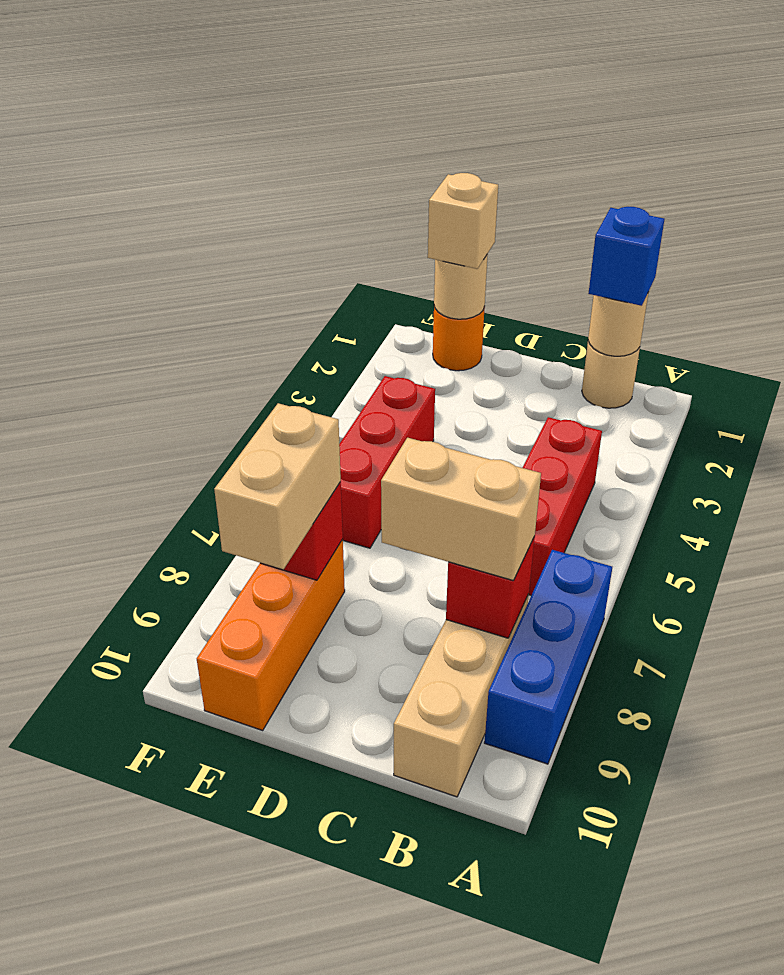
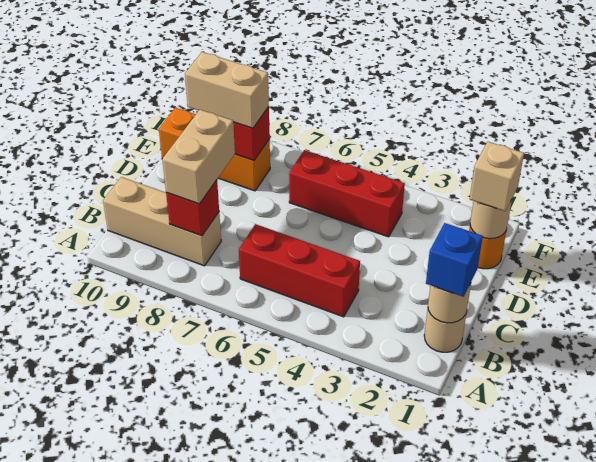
blue brick A7:A9 level 1 -> none

